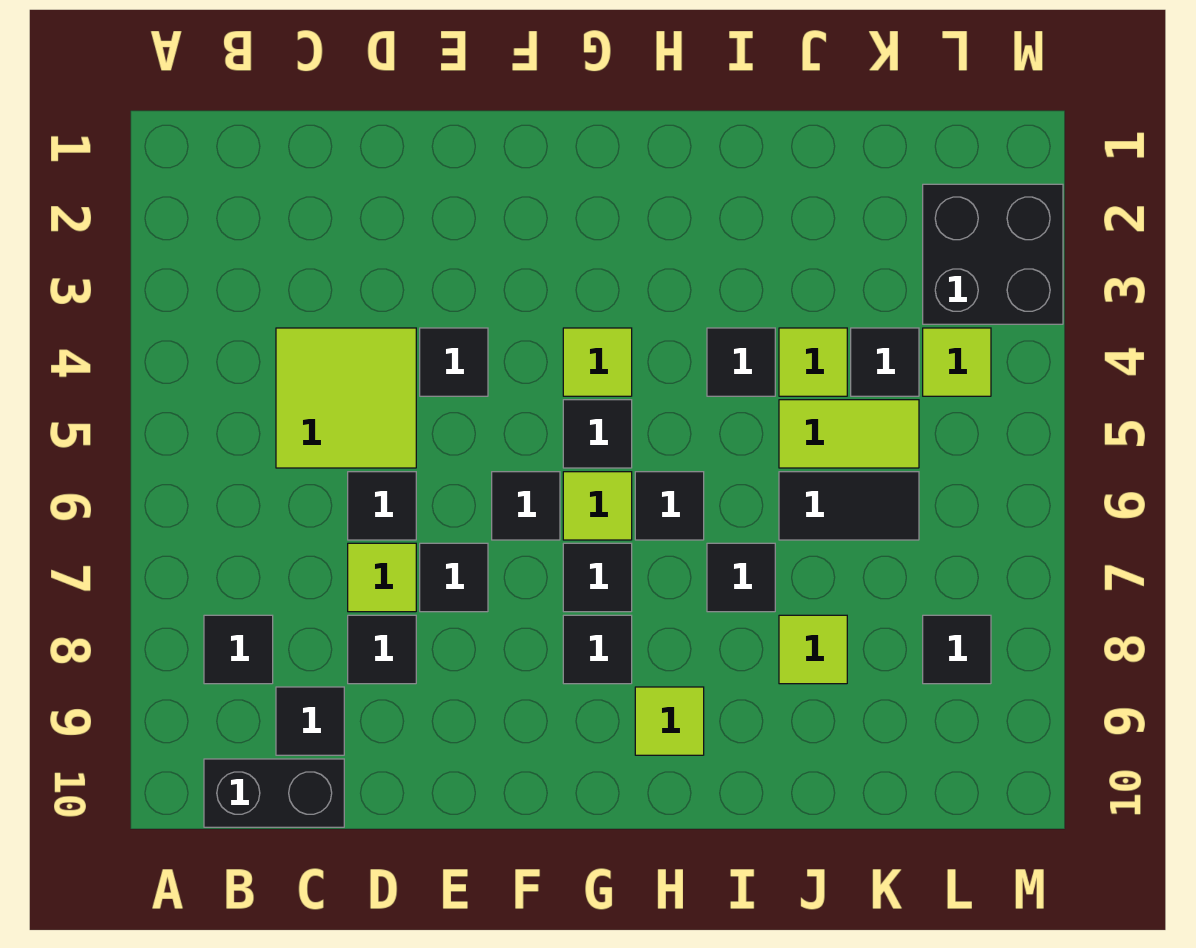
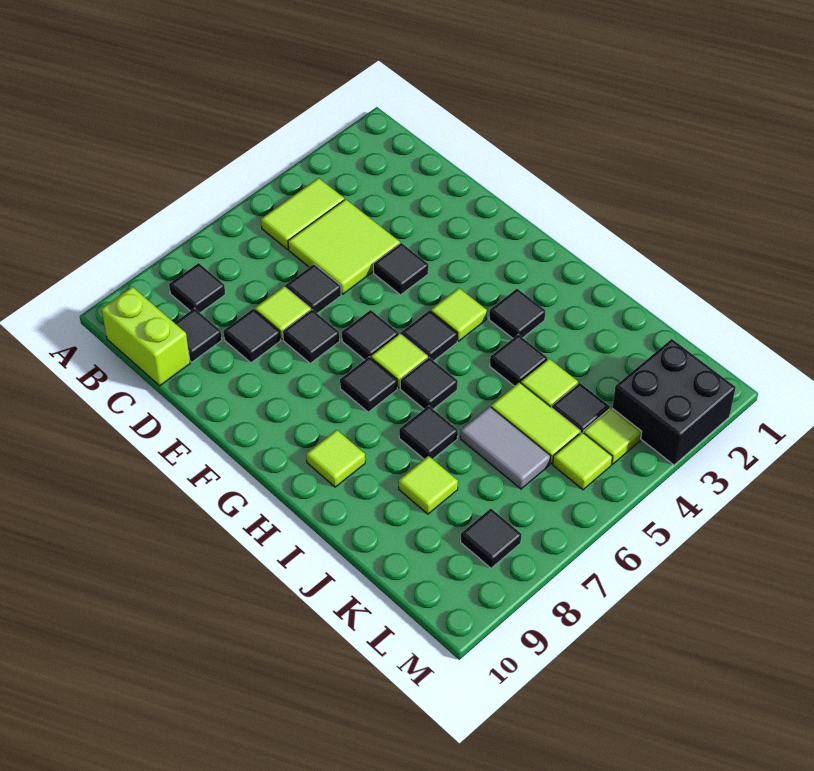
none -> lime tile B4:B5 level 1
black brick B10:C10 level 1 -> lime brick B10:C10 level 1
black tile G8 level 1 -> black tile H3 level 1
black tile J6:K6 level 1 -> grey tile J6:K6 level 1
none -> lime tile L5 level 1

